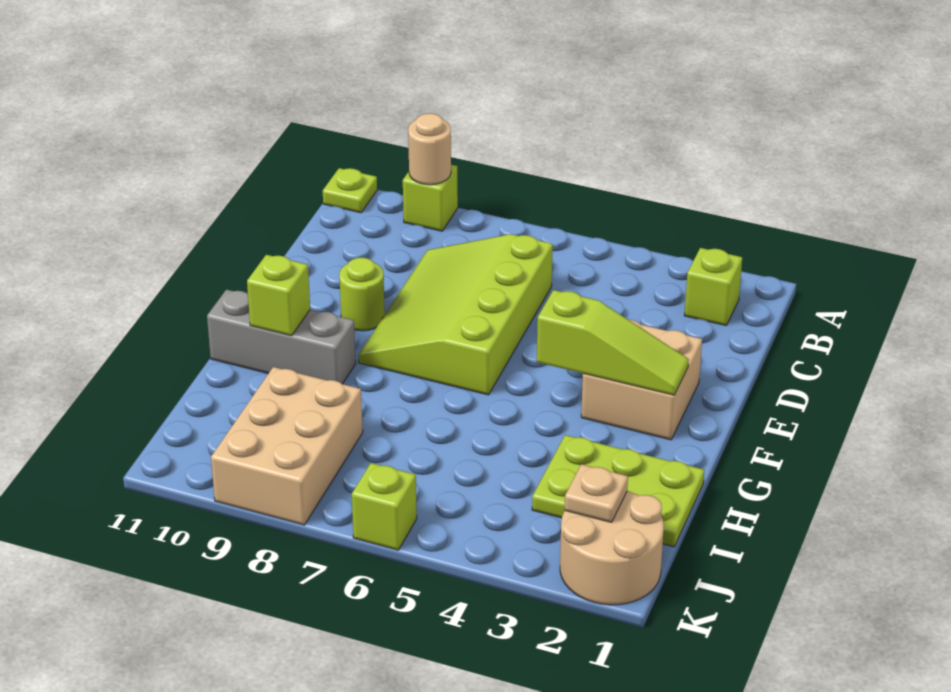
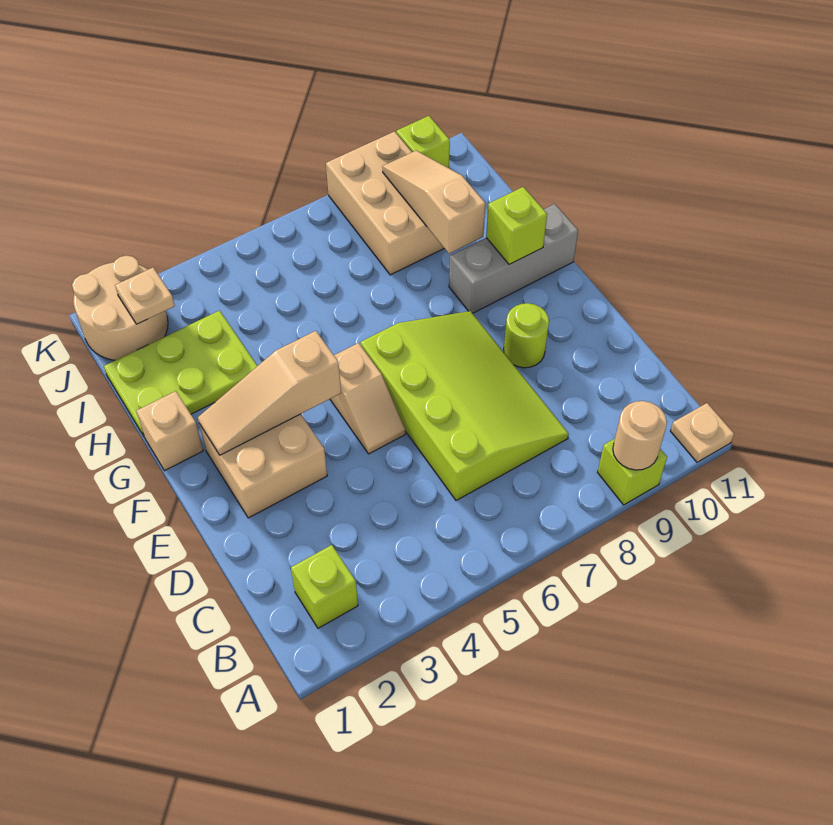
lime plate A11 level 1 -> tan plate A11 level 1
none -> tan slope E5:F5 level 1 top F
lime slope F2:F4 level 2 top 4 -> tan slope F2:F4 level 2 top 4
none -> tan brick G1 level 1
none -> tan slope H9:J9 level 2 top H
lime brick K6 level 1 -> lime brick K10 level 1

